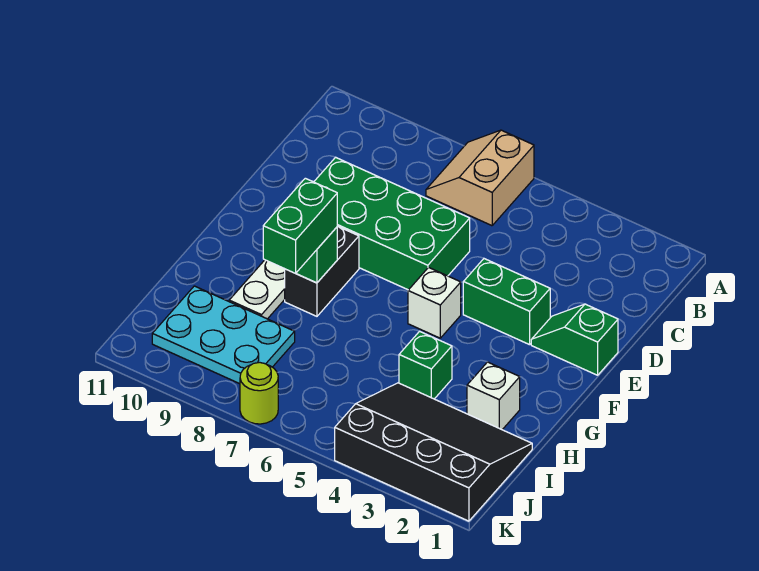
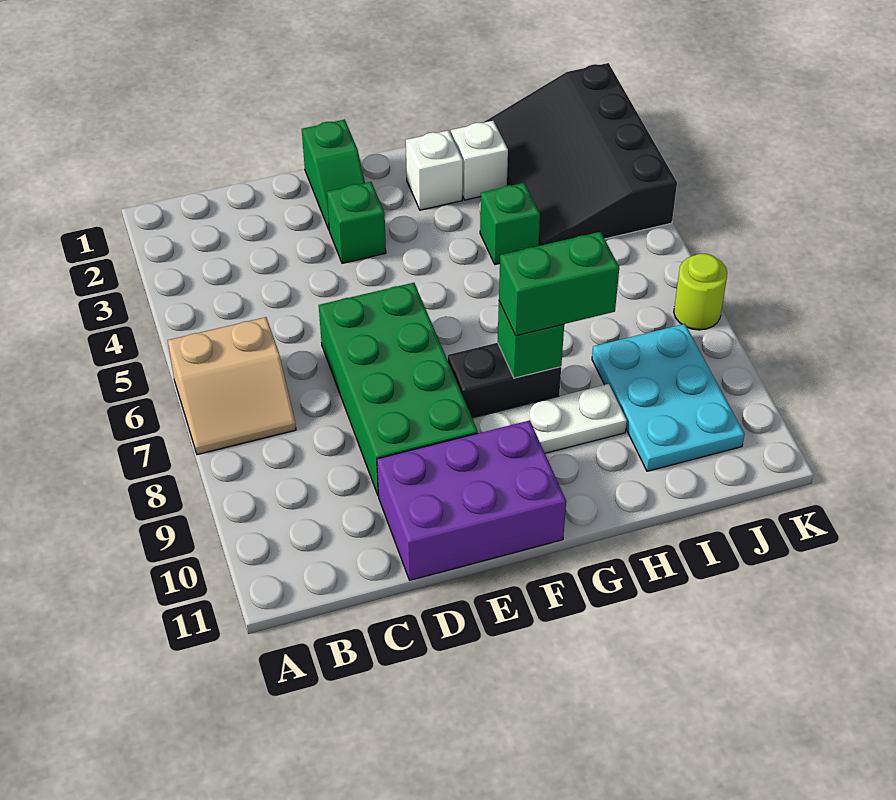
none -> purple brick D10:F11 level 1
green brick E3:E4 level 1 -> green brick E3 level 1
white brick F5 level 1 -> white brick G2 level 1

